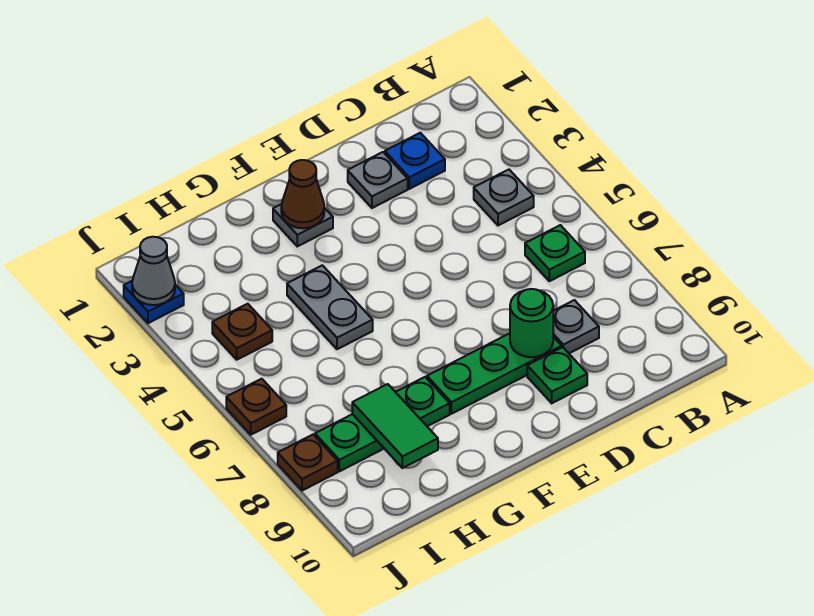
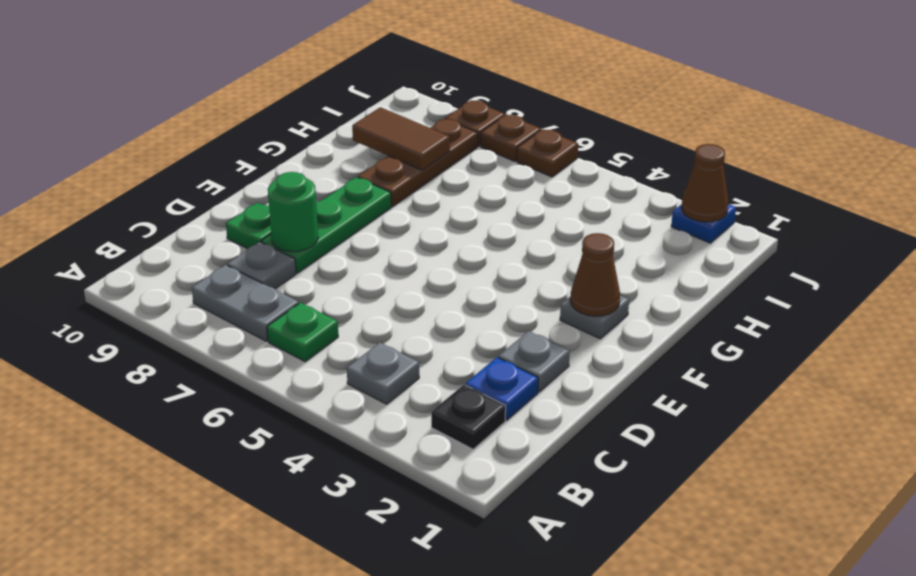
none -> black plate B2 level 1
grey plate G4:G5 level 1 -> grey plate B7:B8 level 1
green plate G8:I8 level 1 -> brown plate G8:I8 level 1
green tile H8:H9 level 2 -> brown tile H8:H9 level 2
brown plate I4 level 1 -> brown plate J7 level 1
grey cone J2 level 2 -> brown cone J2 level 2

